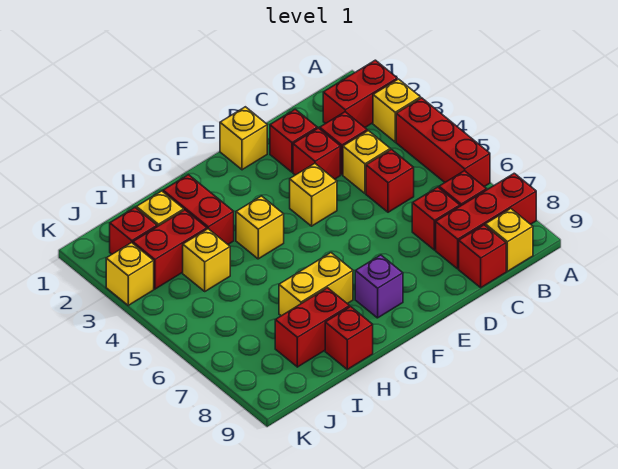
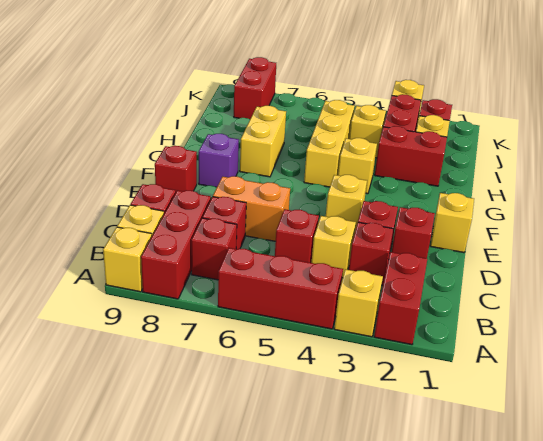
none -> yellow brick A9 level 1
none -> orange brick D6:D7 level 1
none -> yellow brick G5:I5 level 1
red brick H8:I8 level 1 -> red brick J8:K8 level 1
red brick H9 level 1 -> red brick E9 level 1

